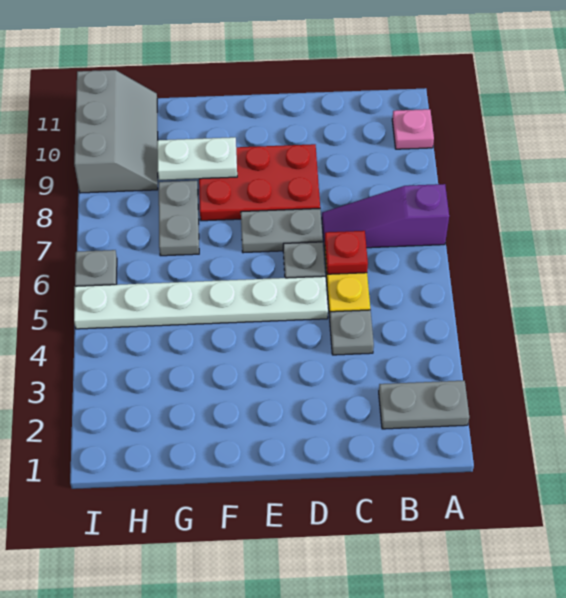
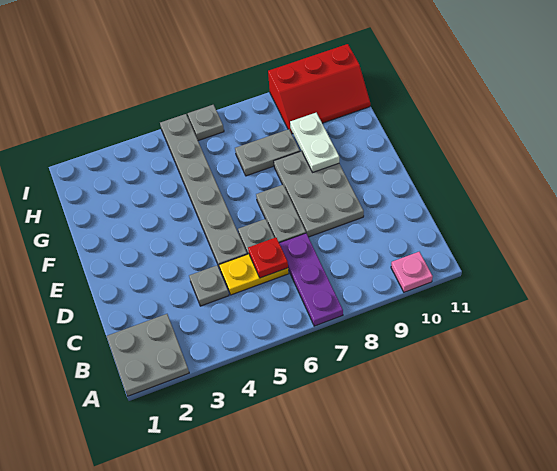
grey plate A2:B2 level 1 -> grey plate A1:B2 level 1
purple slope A7:C7 level 1 top A -> purple plate A7:C7 level 1
white plate D5:I5 level 1 -> grey plate D5:I5 level 1
red plate D8:F9 level 1 -> grey plate D8:F9 level 1
grey slope H9:I11 level 1 top I -> red slope H9:I11 level 1 top I

